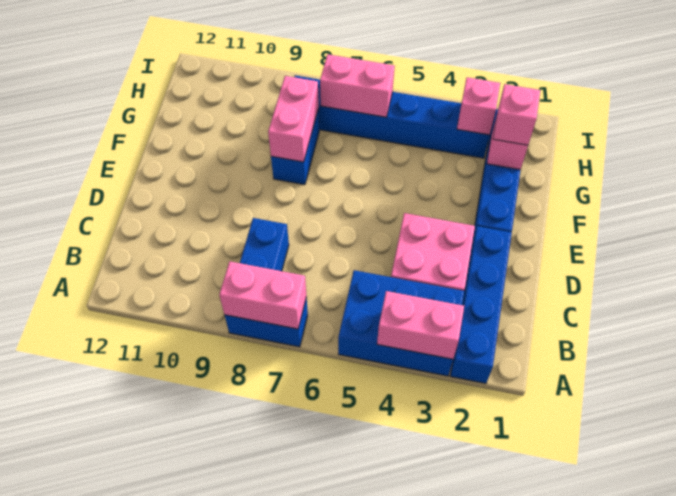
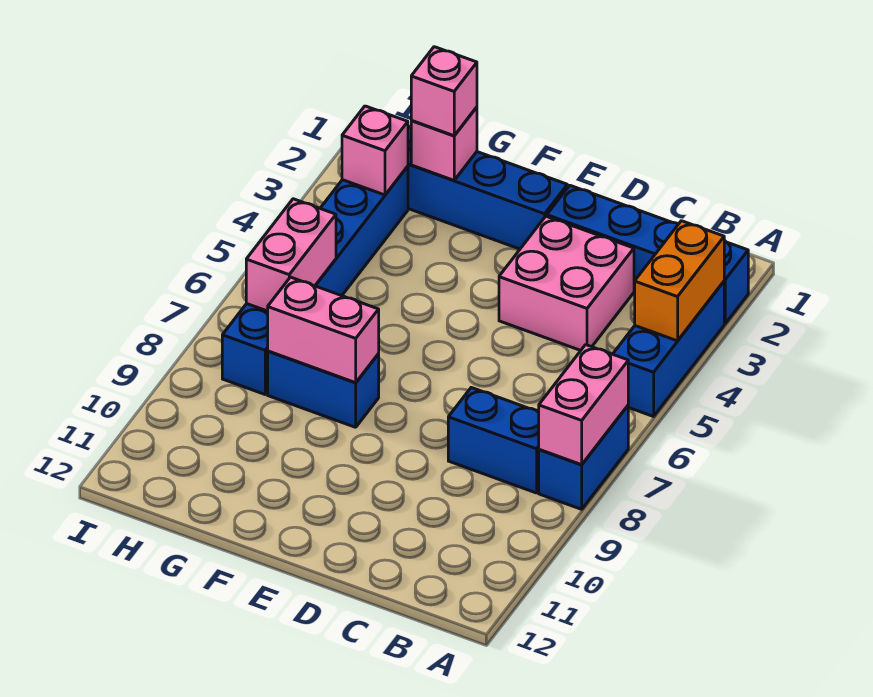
blue brick A3:B5 level 1 -> blue brick A3:A5 level 1
pink brick A3:A4 level 2 -> orange brick A3:A4 level 2

